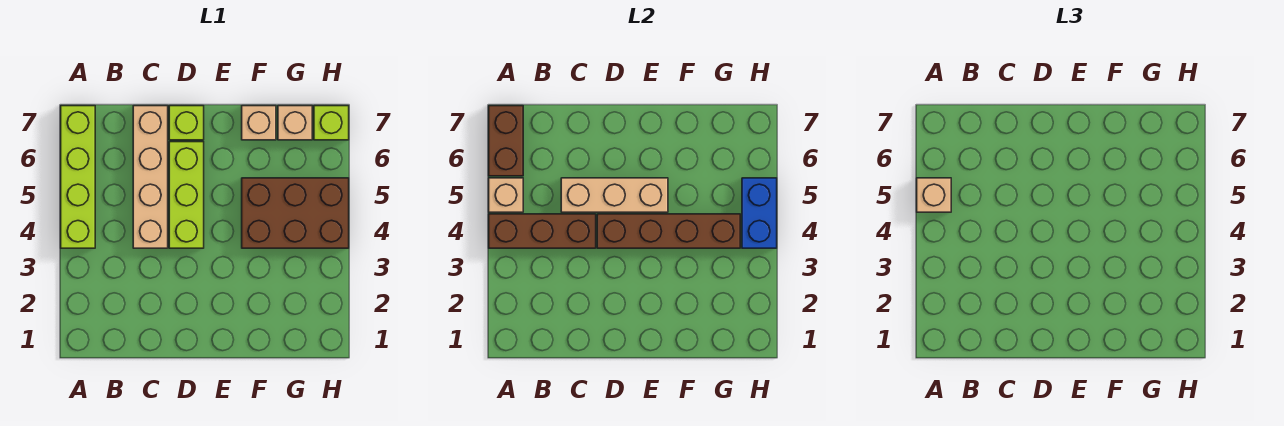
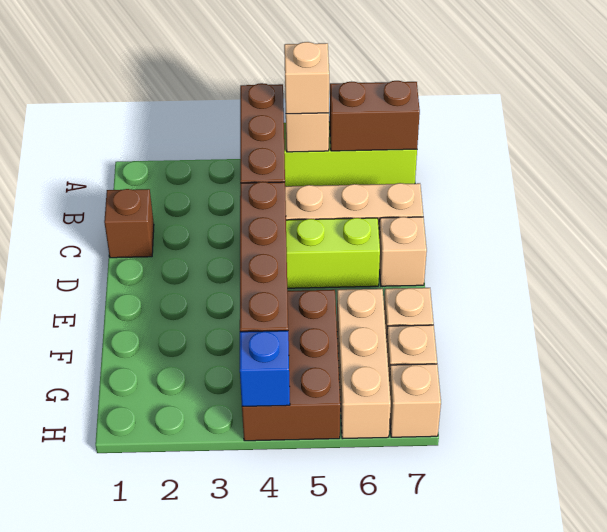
none -> brown brick C1 level 1
tan brick C5:E5 level 2 -> tan brick F6:H6 level 1
lime brick D7 level 1 -> tan brick D7 level 1
blue brick H4:H5 level 2 -> blue brick H4 level 2
lime brick H7 level 1 -> tan brick H7 level 1

